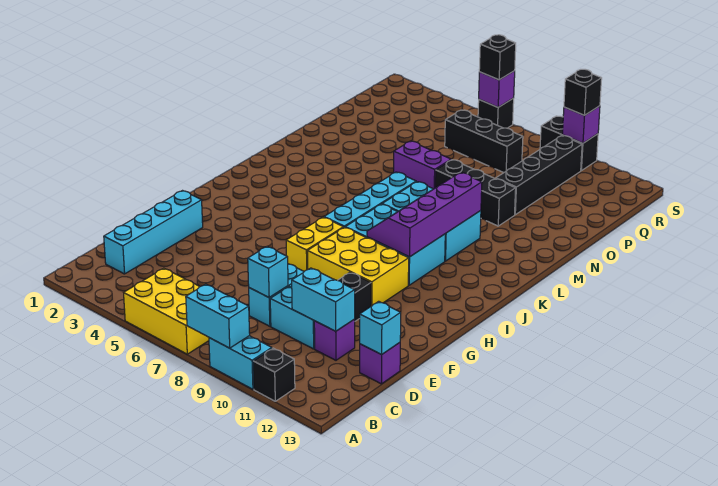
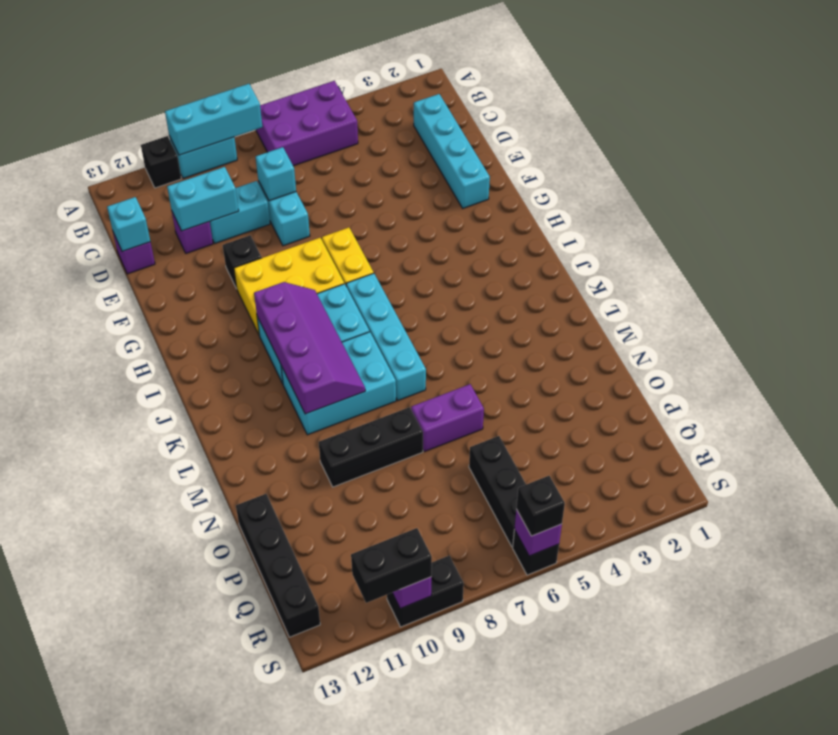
yellow brick A5:B7 level 1 -> purple brick A5:B7 level 1
cyan brick A8:A9 level 2 -> cyan brick A8:A10 level 2
black brick O10:R10 level 1 -> black brick O13:R13 level 1
black brick Q6:Q8 level 1 -> black brick P6:R6 level 1
black brick S10 level 3 -> black brick S10:S11 level 3

